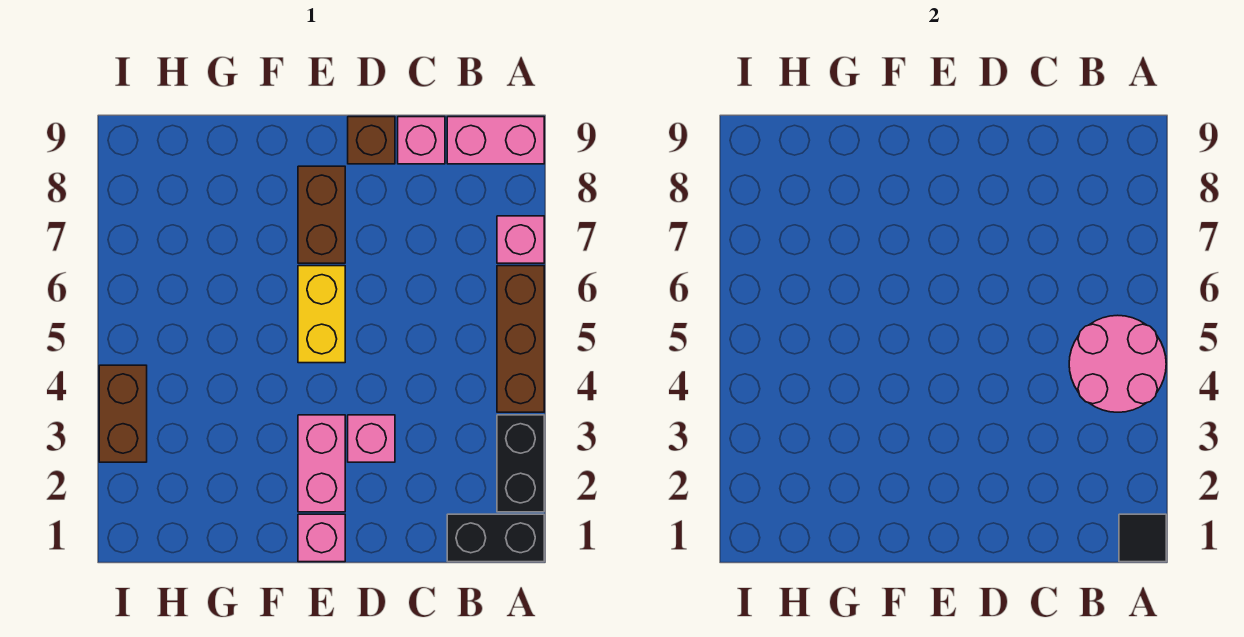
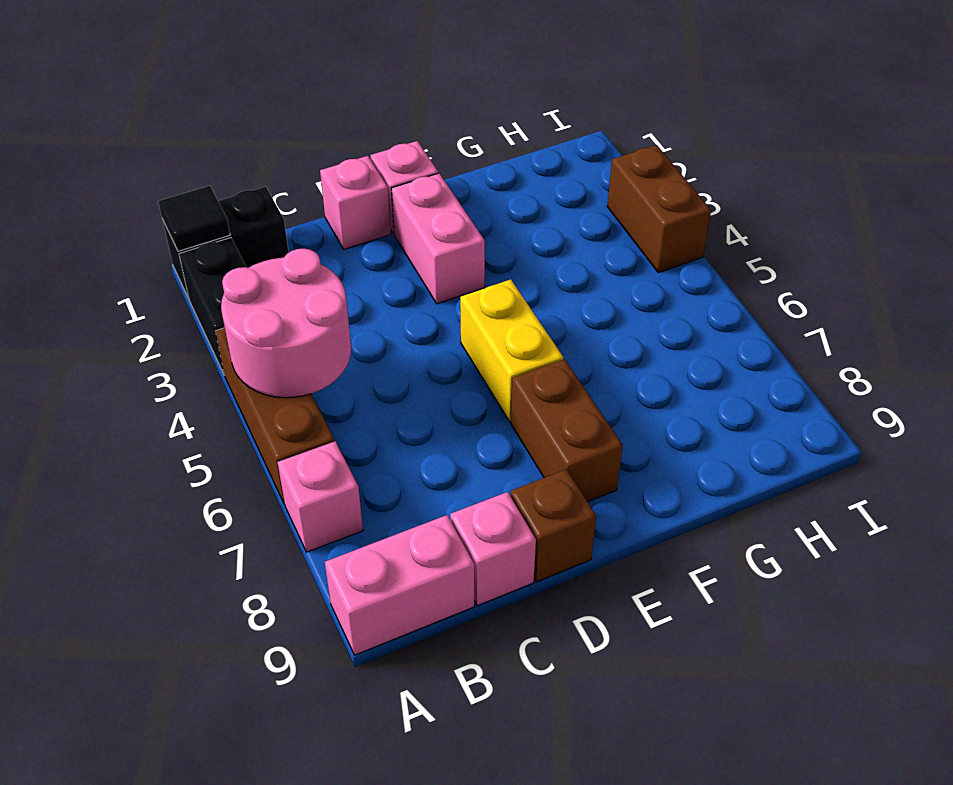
pink brick D3 level 1 -> pink brick D1 level 1

